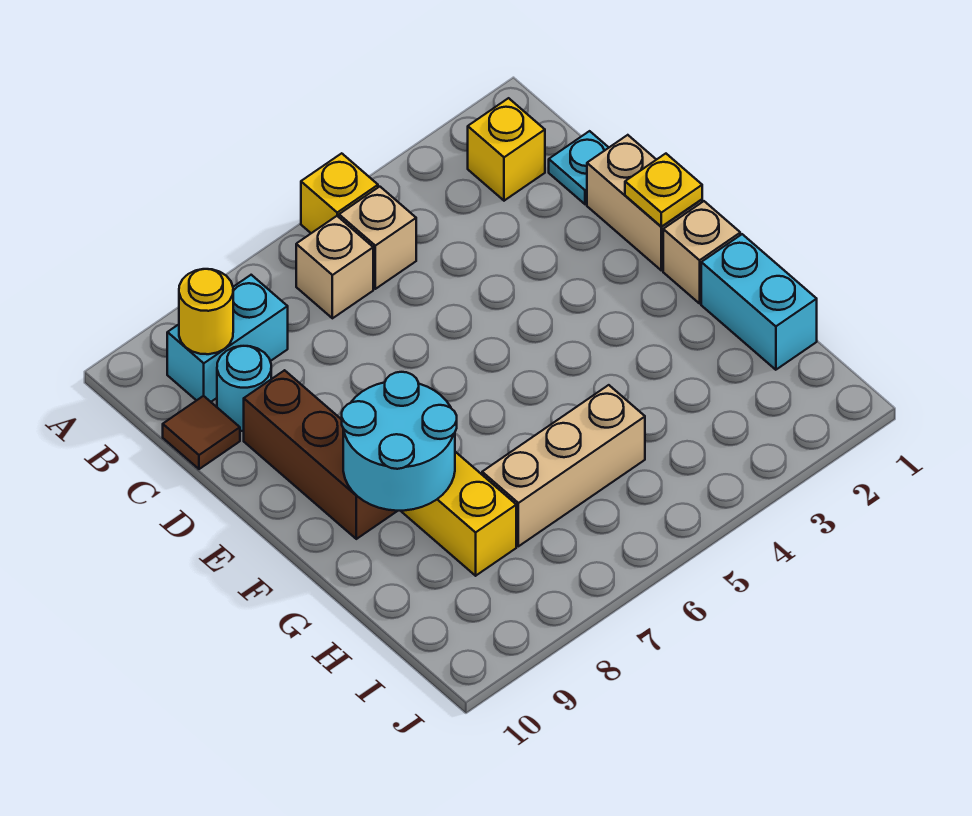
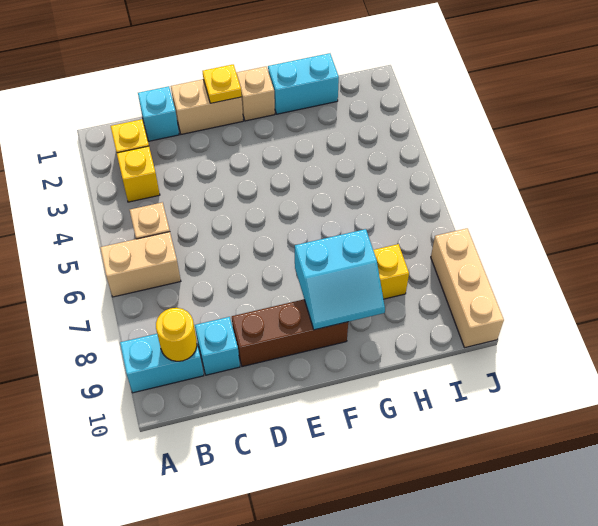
yellow brick A5 level 1 -> yellow brick B3 level 1
tan brick B6 level 1 -> tan brick A6:B6 level 1
cyan brick B8:B9 level 1 -> cyan brick A9:B9 level 1
cyan plate C1 level 1 -> cyan brick C1 level 1
cyan round brick C9 level 1 -> cyan brick C9 level 1
brown tile C10 level 1 -> none
cyan round brick F8:G9 level 2 -> cyan slope F8:G9 level 2 top 8
tan brick H5:H7 level 1 -> tan brick J8:J10 level 1

